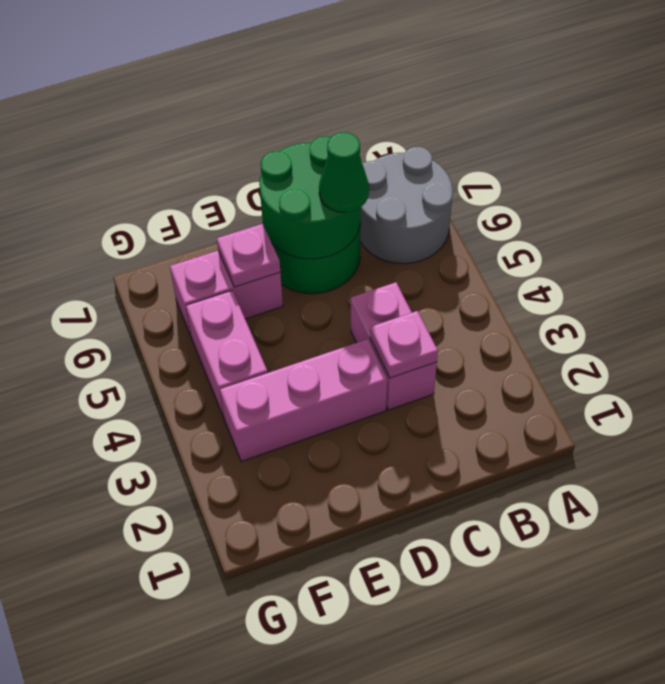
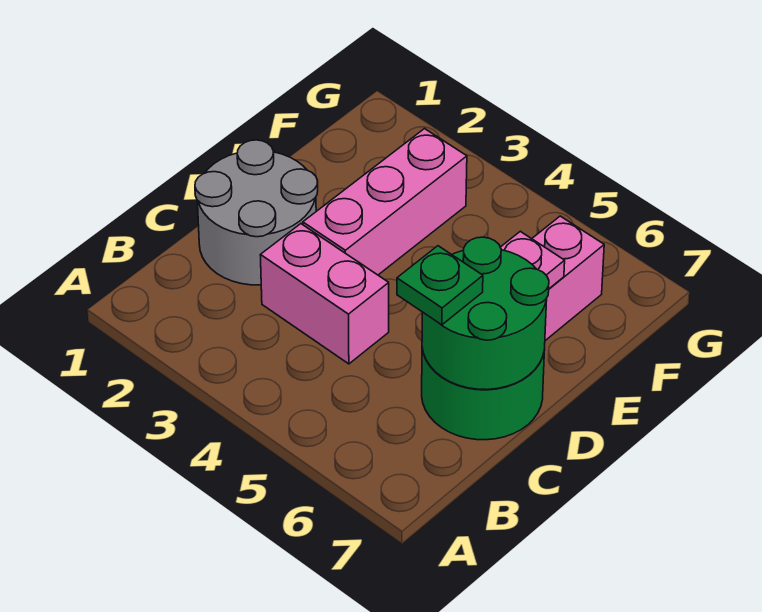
grey round brick A6:B7 level 1 -> grey round brick C1:D2 level 1
pink plate C3 level 2 -> none
green cone C6 level 3 -> green plate C6 level 3
pink brick F4:F5 level 1 -> none

